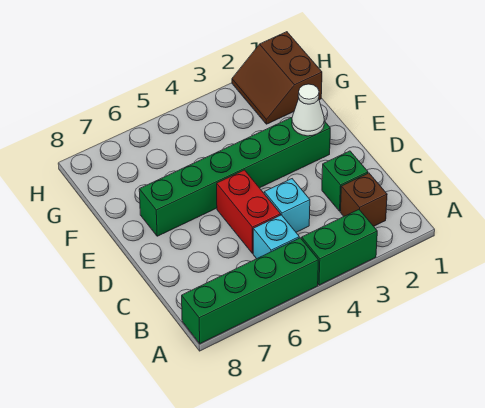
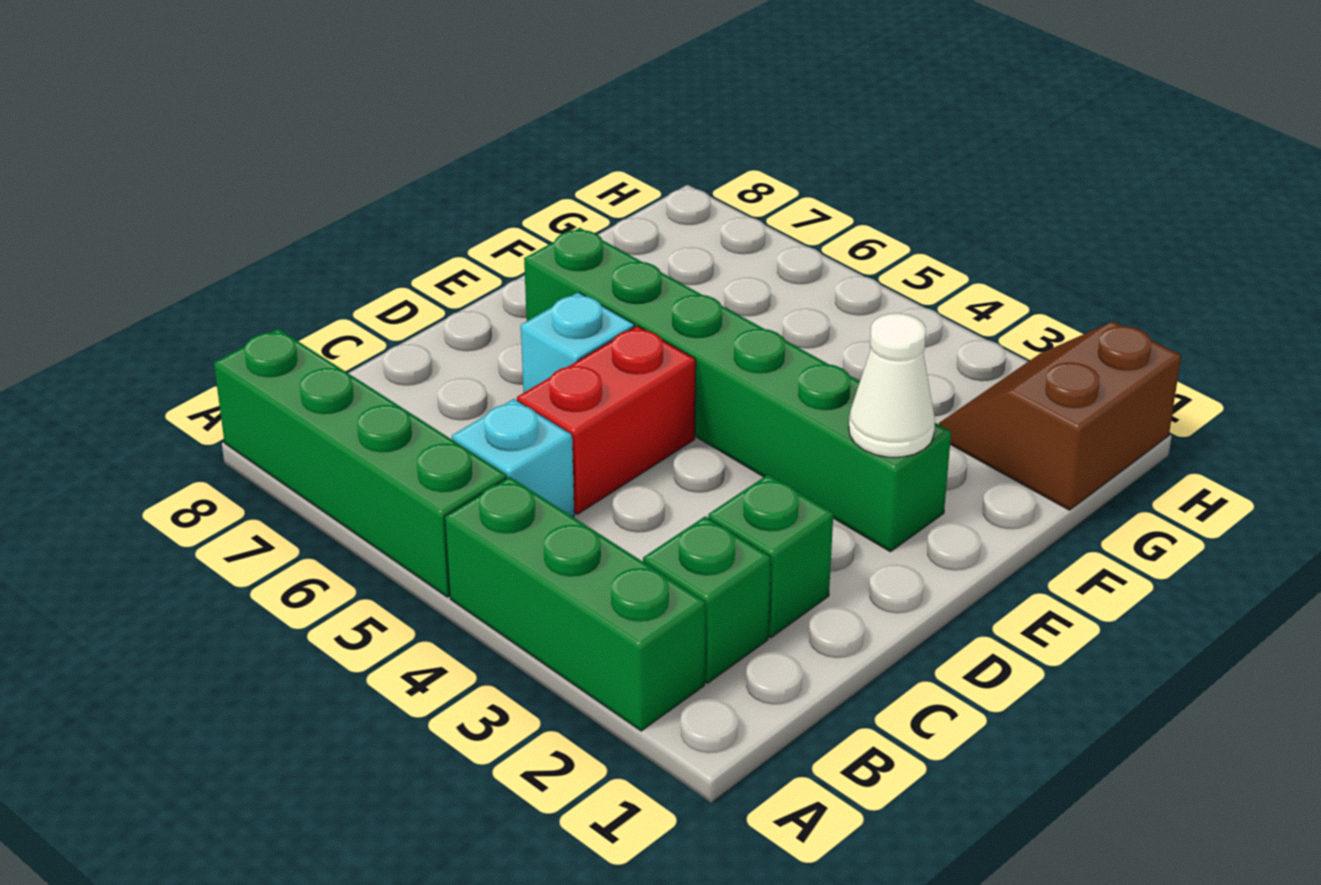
green brick A3:A4 level 1 -> green brick A2:A4 level 1
brown brick B2 level 1 -> green brick B2 level 1
cyan brick C4 level 1 -> cyan brick D6 level 1

